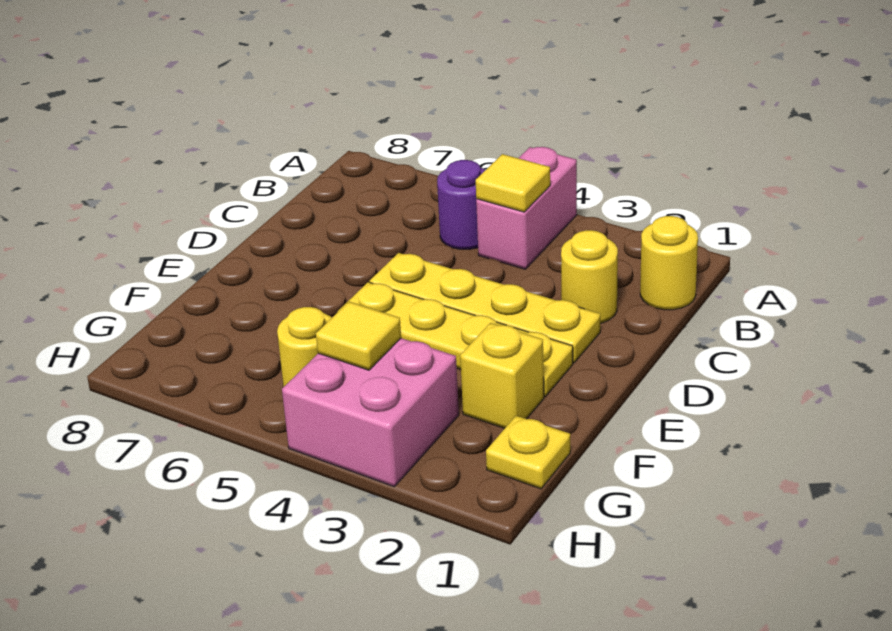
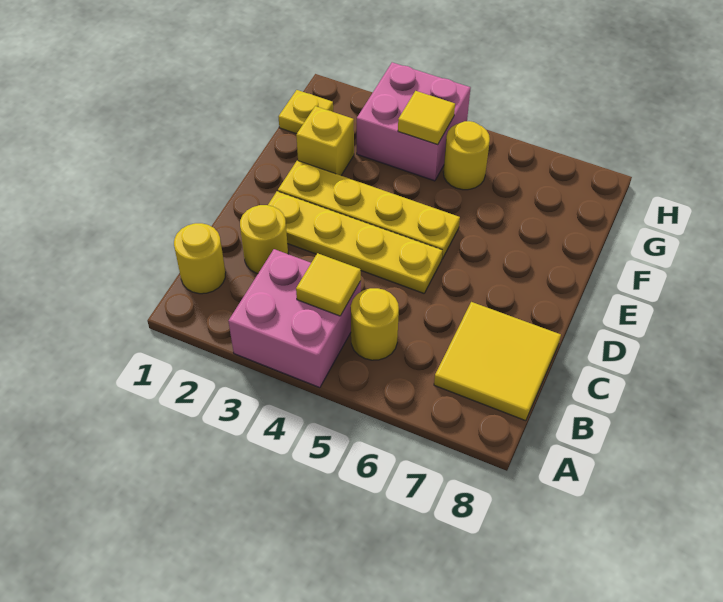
pink brick A4:B4 level 1 -> pink brick A3:B4 level 1
purple round brick B5 level 1 -> yellow round brick B5 level 1
none -> yellow tile B7:C8 level 1

